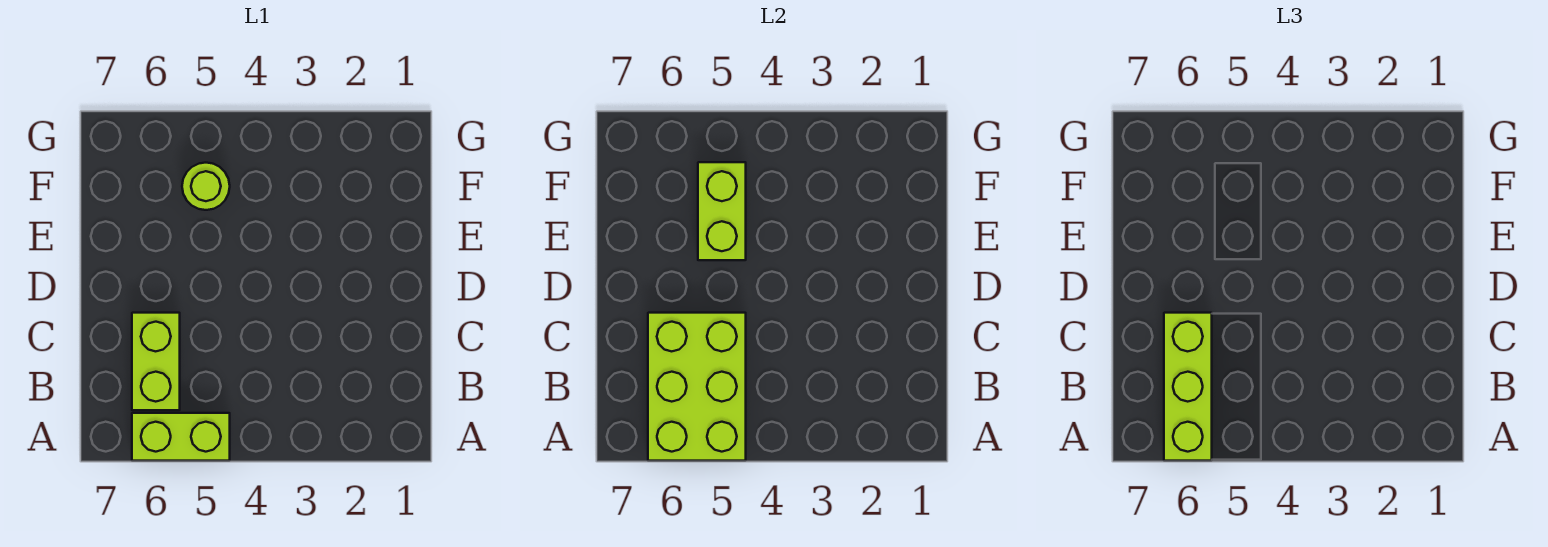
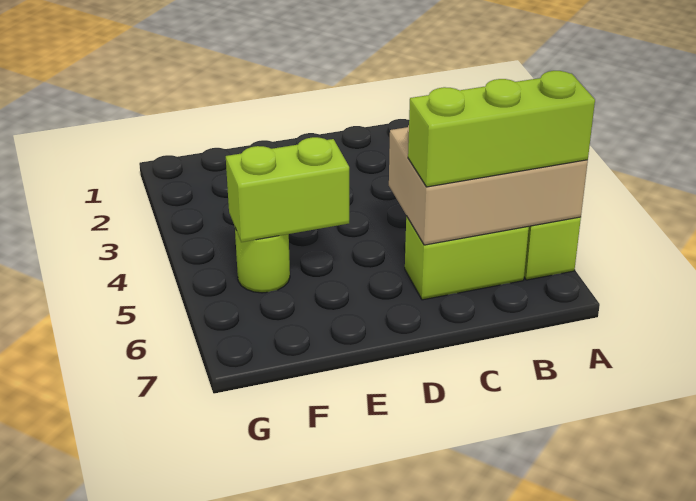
lime brick A5:C6 level 2 -> tan brick A5:C6 level 2

